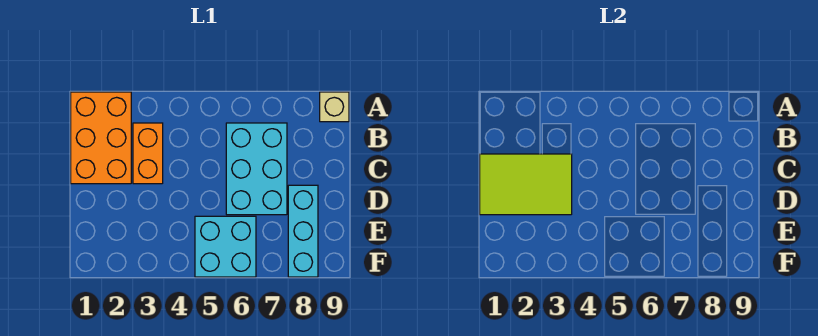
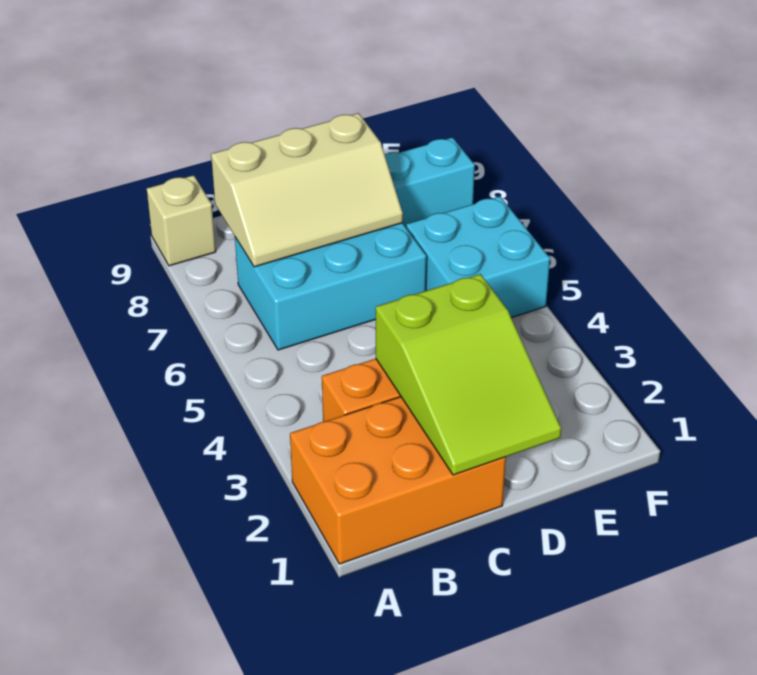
none -> tan slope B7:D8 level 2 top 8
lime tile C1:D3 level 2 -> lime slope C1:D3 level 2 top 3

